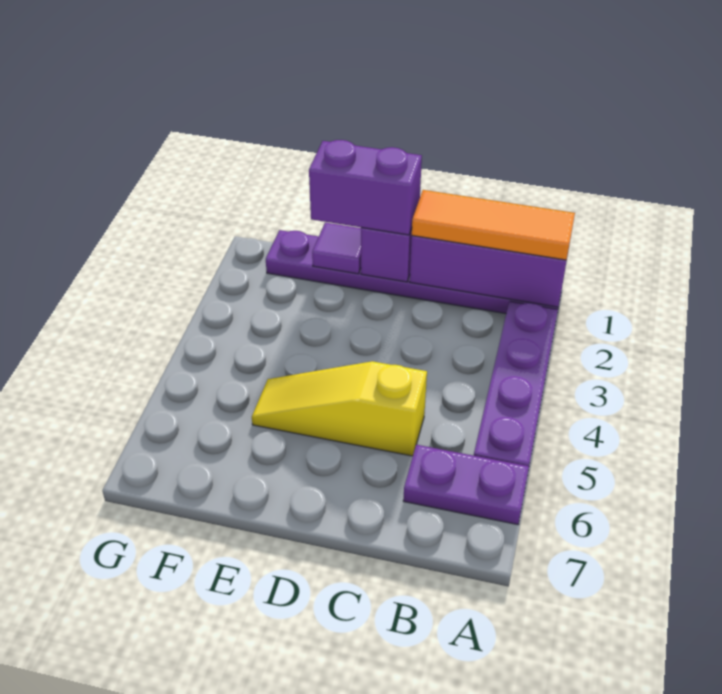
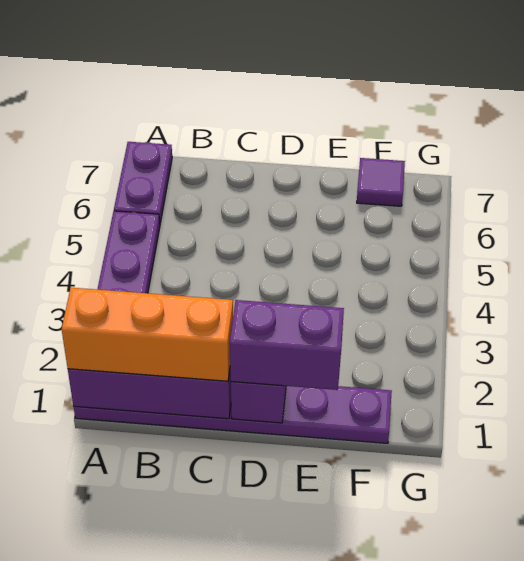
orange tile A1:C1 level 3 -> orange brick A1:C1 level 3
purple plate A6:B6 level 1 -> purple plate A6:A7 level 1
yellow slope C5:E5 level 1 top C -> none
purple tile E1 level 2 -> purple tile F7 level 1

